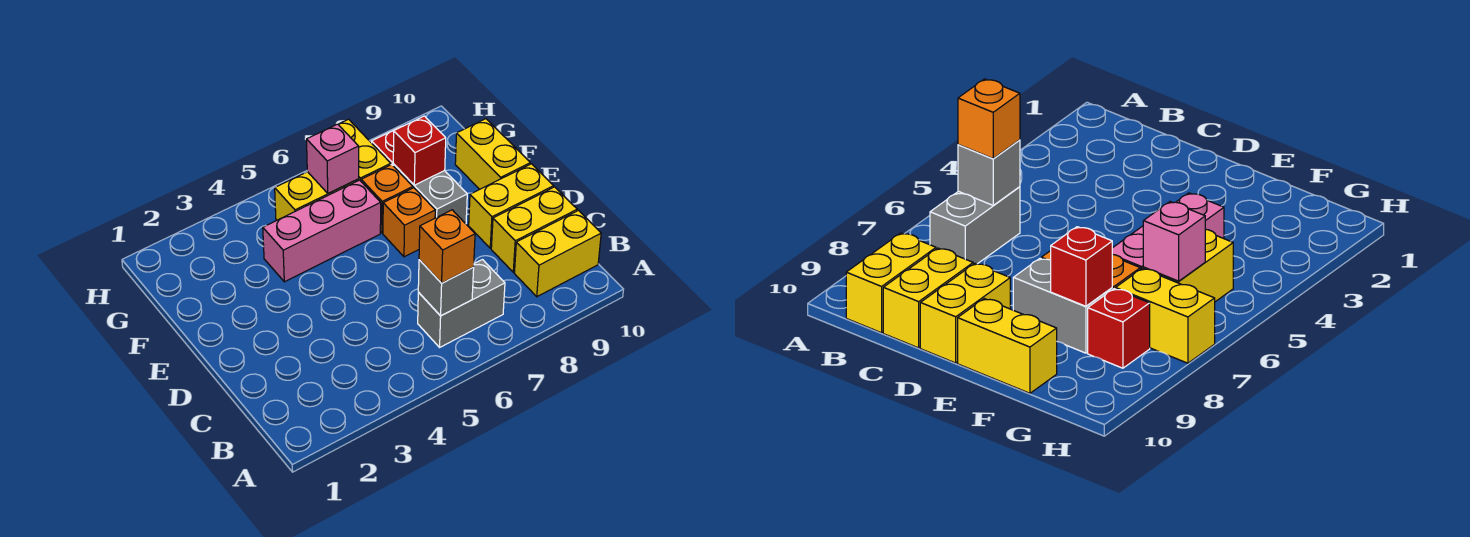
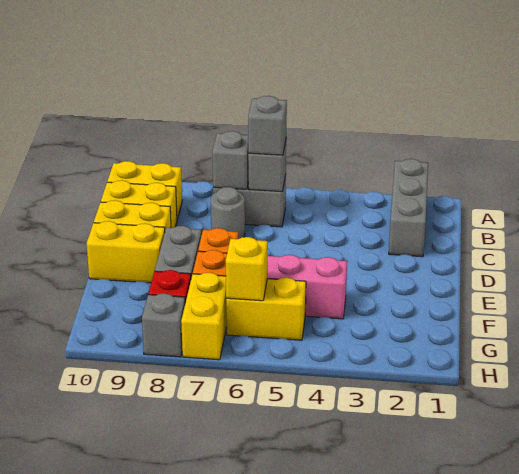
none -> grey brick A2:C2 level 1
orange brick B6 level 3 -> grey brick B6 level 3
none -> grey brick B7 level 2
none -> grey round brick C7 level 1
yellow brick E10:F10 level 1 -> yellow brick E9:E10 level 1
red brick F8 level 2 -> none
pink brick G6 level 2 -> yellow brick G6 level 2
none -> grey brick H8 level 1

